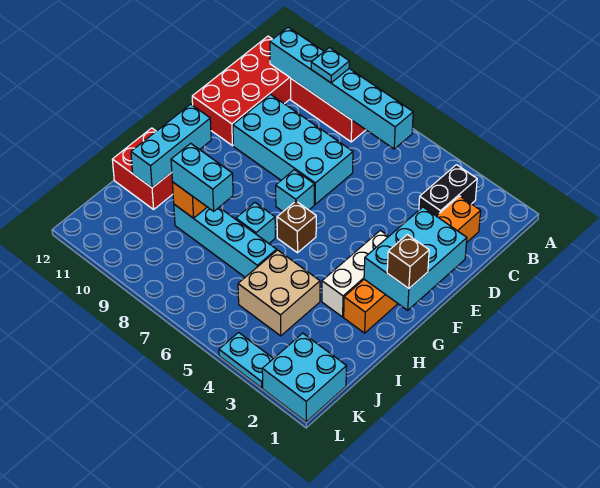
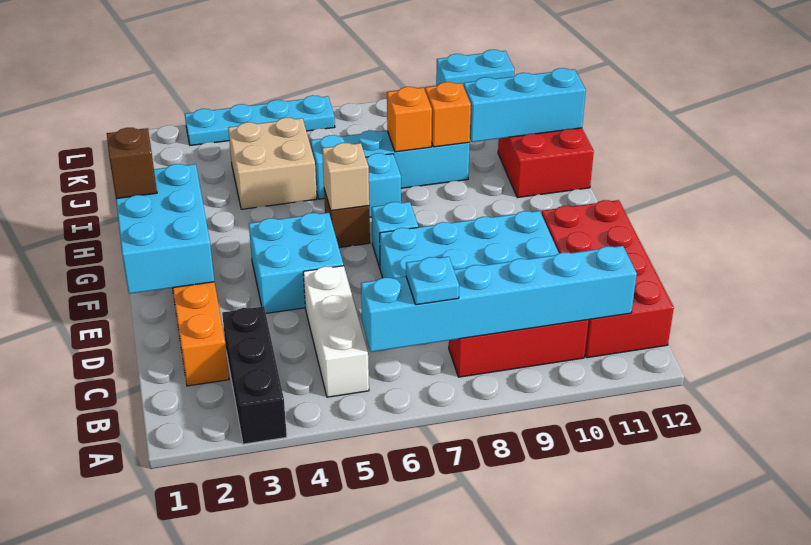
black brick B3:C3 level 1 -> black brick A3:C3 level 1
cyan plate B9 level 3 -> cyan plate B7 level 3
white brick F3:H3 level 1 -> white brick B5:D5 level 1
none -> tan brick G6 level 2
cyan brick G11:I11 level 2 -> cyan brick I10:I12 level 2
none -> orange brick I8 level 2
cyan brick I8:I9 level 3 -> cyan brick L10:L11 level 1
cyan brick K1:L2 level 1 -> cyan brick E4:F5 level 1
cyan plate L3:L4 level 1 -> cyan plate L3:L6 level 1

